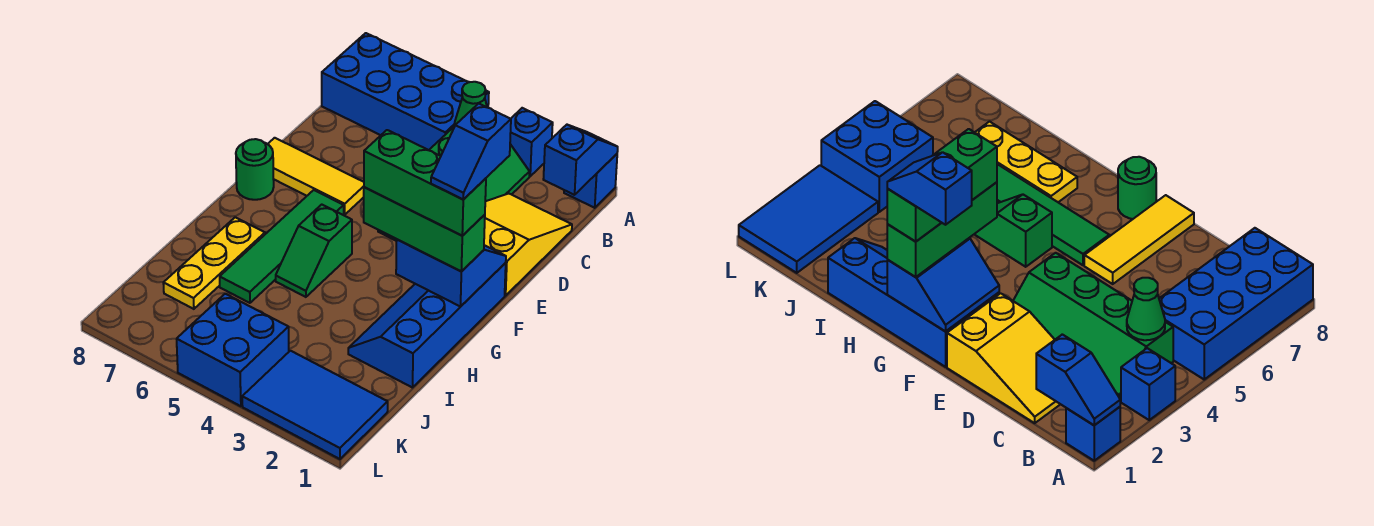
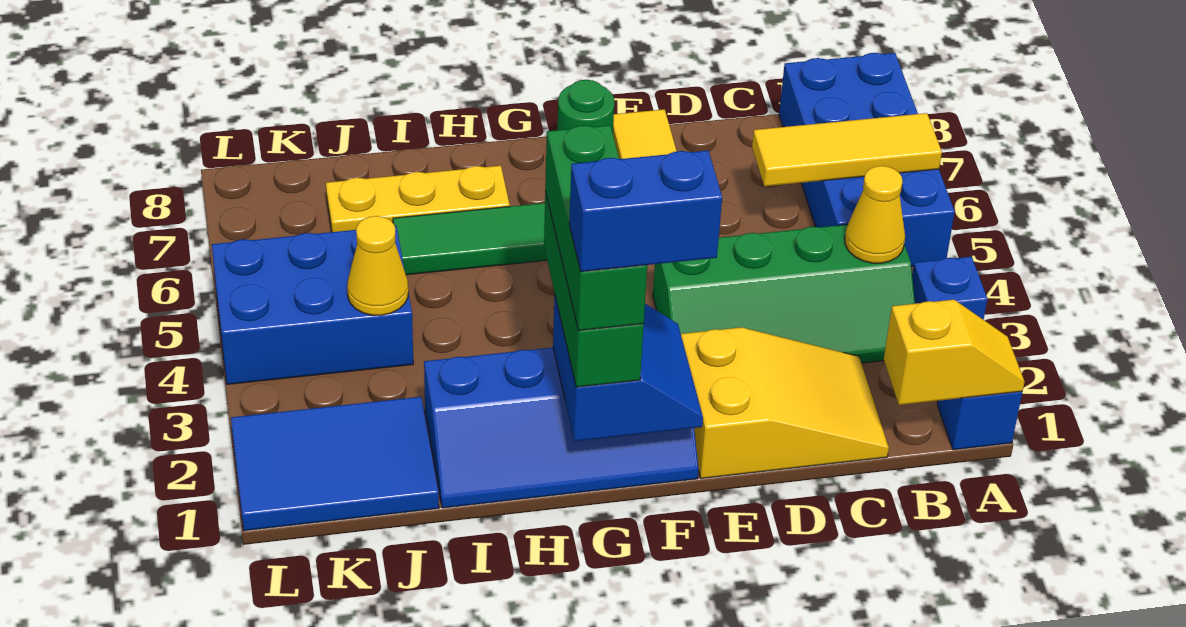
blue slope A1:B1 level 2 top B -> yellow slope A1:B1 level 2 top B
none -> yellow tile A6:C6 level 2
green cone B4 level 2 -> yellow cone B4 level 2
blue slope F1:I2 level 1 top 1 -> blue slope F1:I2 level 1 top 2
blue slope F1:G1 level 5 top F -> blue brick F1:G1 level 5
green slope G5:H5 level 1 top G -> none
none -> yellow cone J4 level 2
blue tile K1:L3 level 1 -> blue tile J1:L2 level 1
blue brick K4:L5 level 1 -> blue brick J4:L5 level 1

